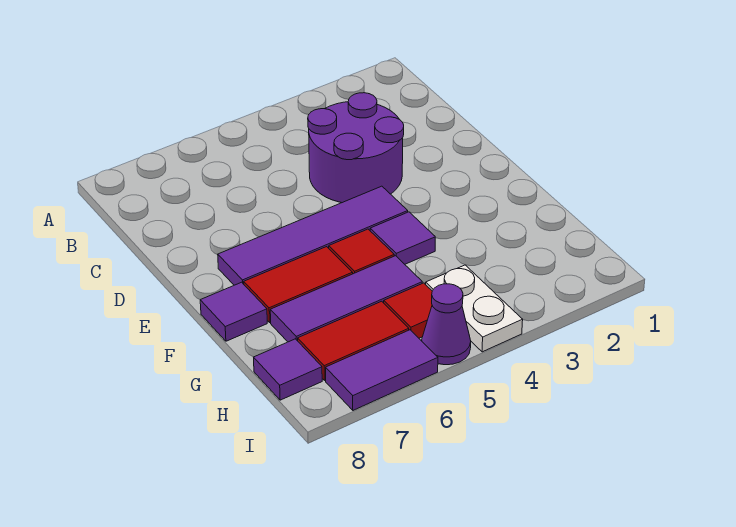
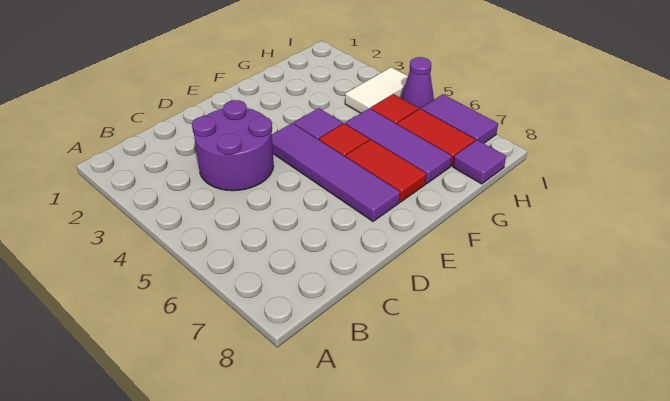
purple tile F8 level 1 -> none
white plate H4:I4 level 1 -> white tile H4:I4 level 1

